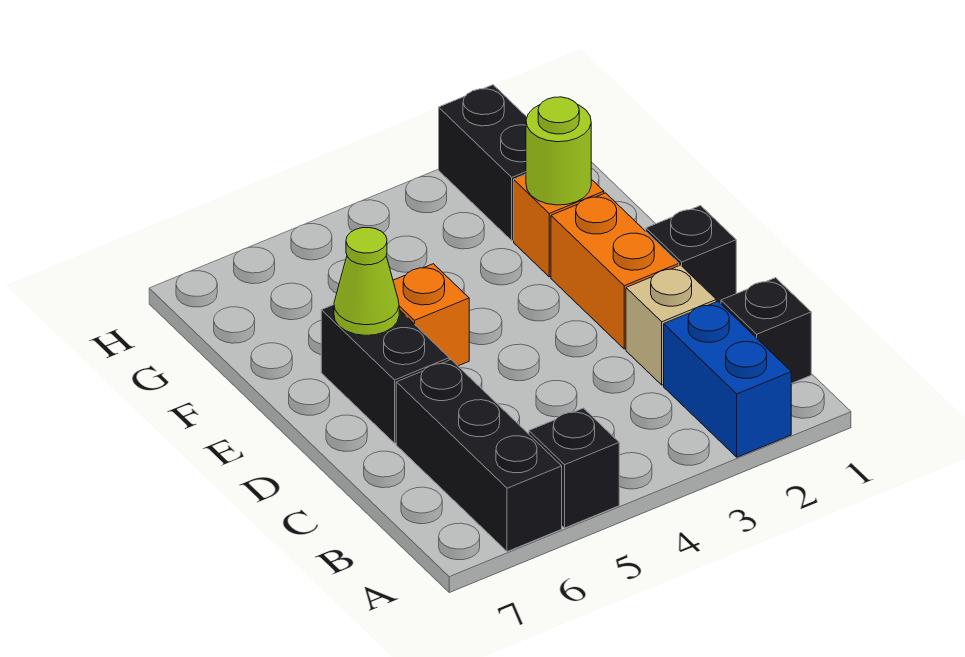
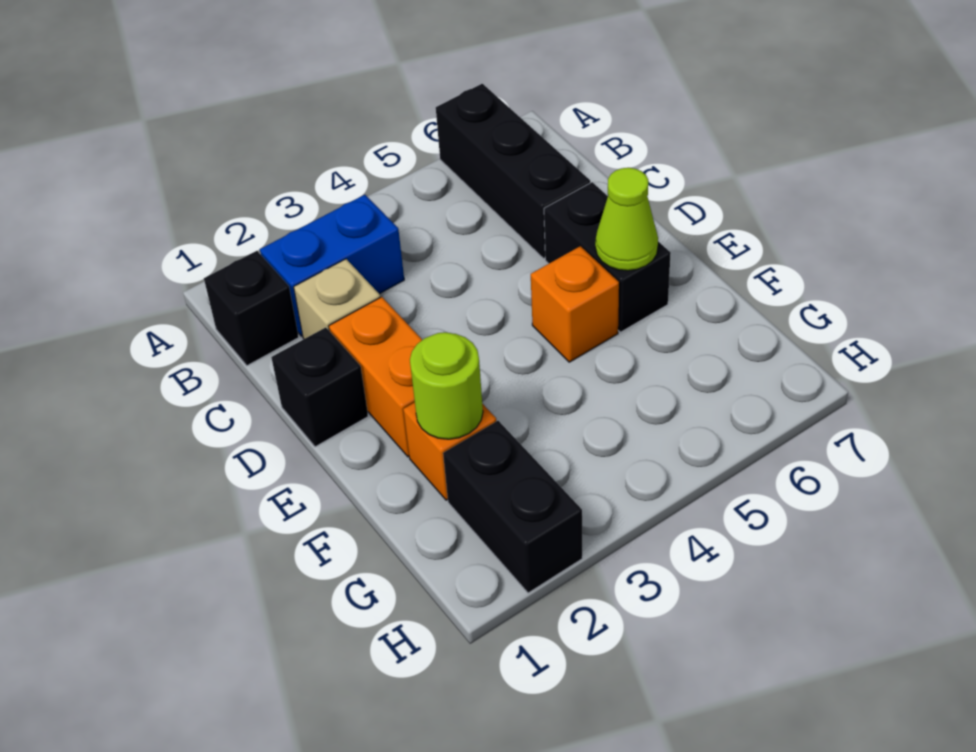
blue brick A2:B2 level 1 -> blue brick B2:B3 level 1
black brick A5 level 1 -> none

